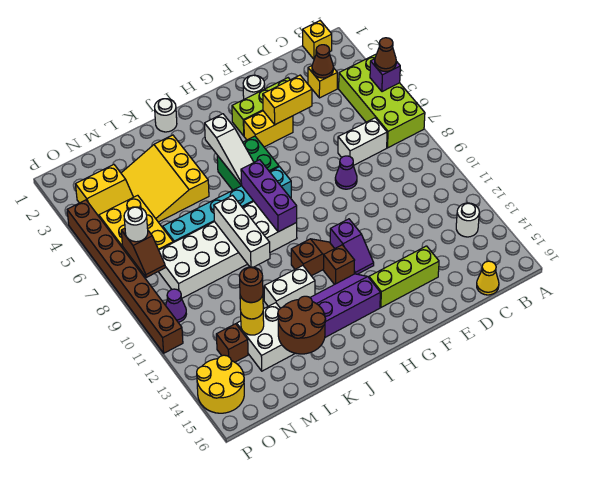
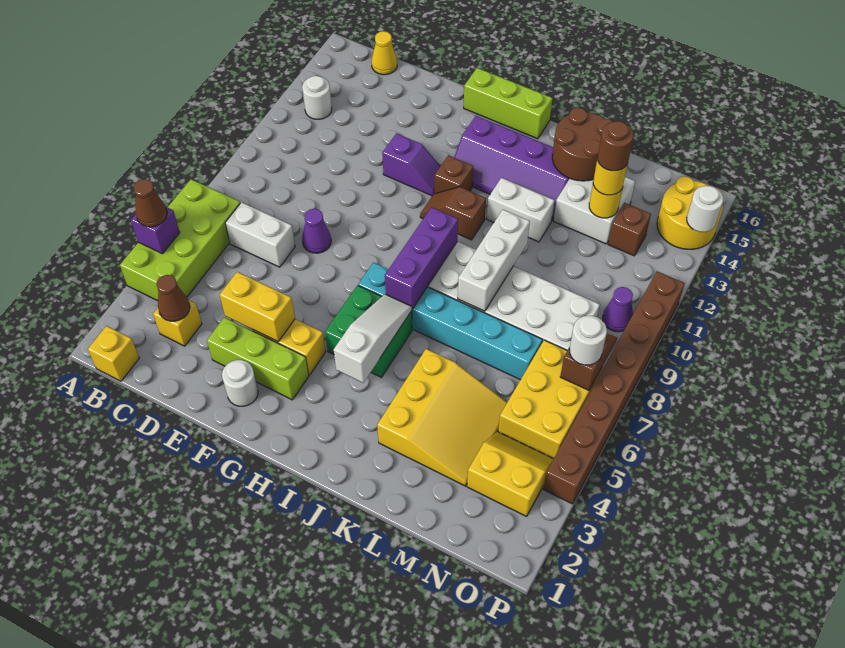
lime brick E14:G14 level 1 -> lime brick G16:I16 level 1
purple slope G11:G12 level 1 top 11 -> purple slope F12:G12 level 1 top F
white round brick J1 level 1 -> white round brick P14 level 2

